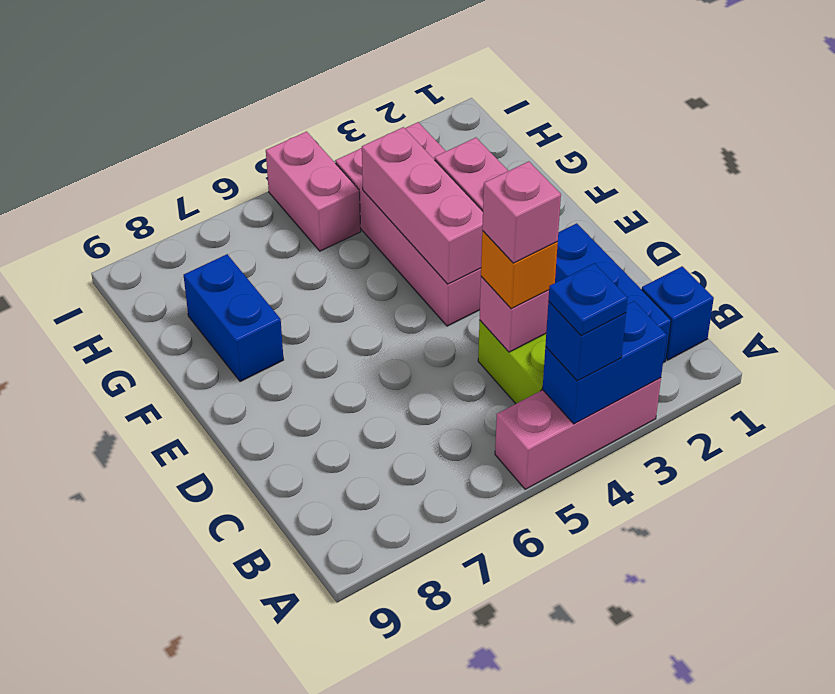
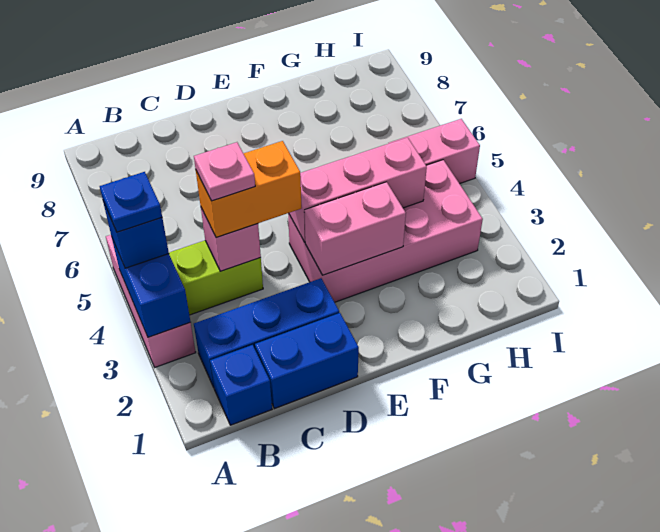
orange brick C4 level 3 -> orange brick C4:D4 level 3
pink brick C4 level 4 -> pink plate C4 level 4
blue brick F8:G8 level 1 -> blue brick C1:D1 level 1

